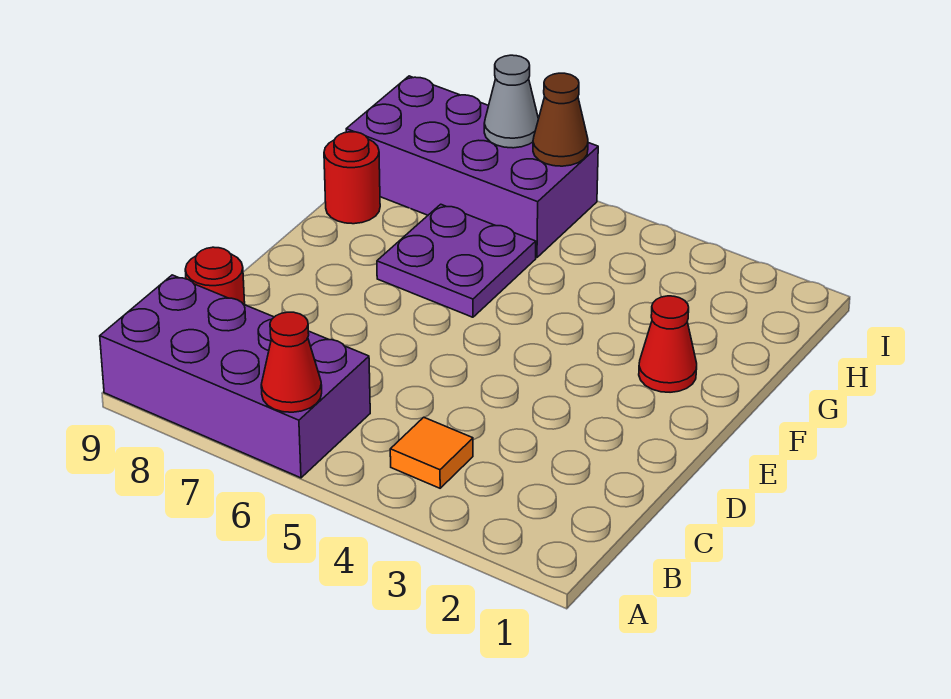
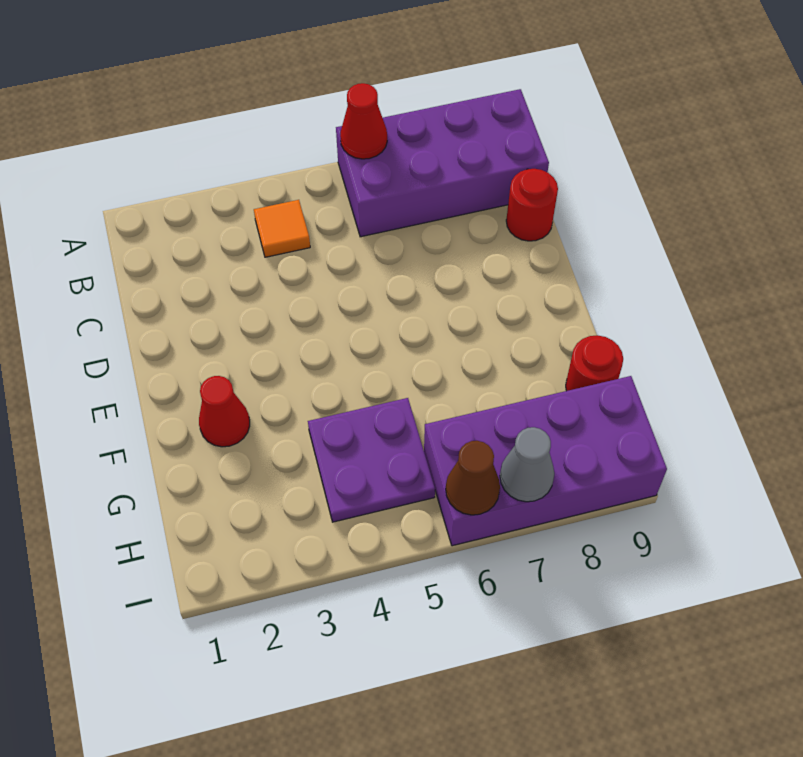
purple plate F6:G7 level 1 -> purple plate G4:H5 level 1

